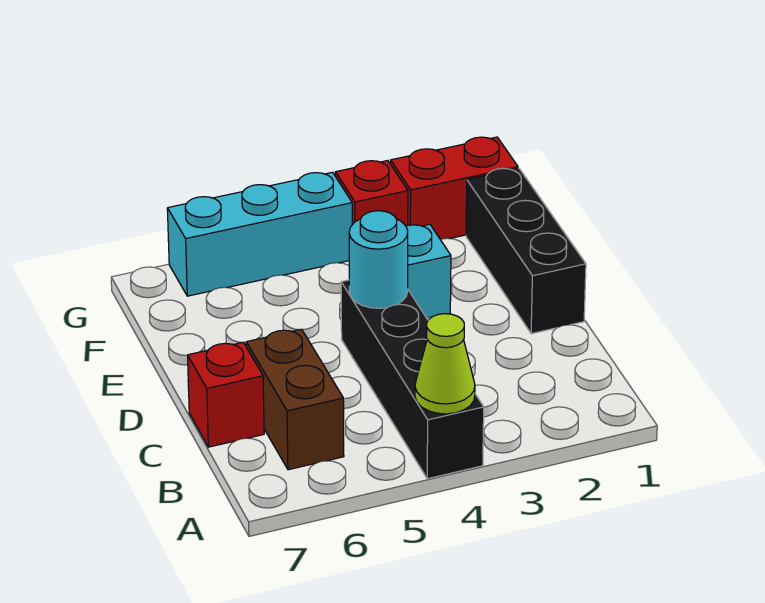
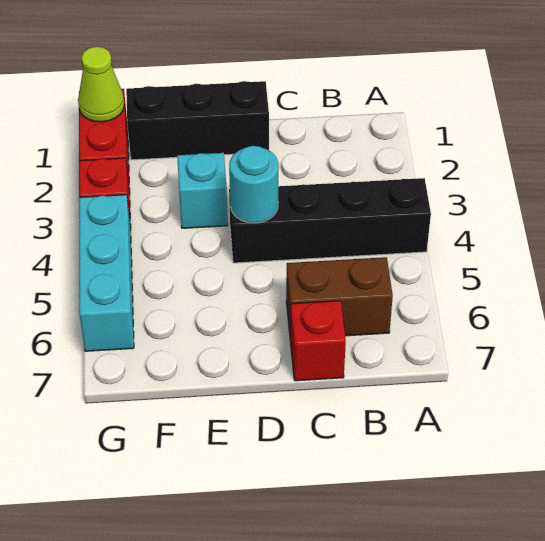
lime cone A4 level 2 -> lime cone G1 level 2

